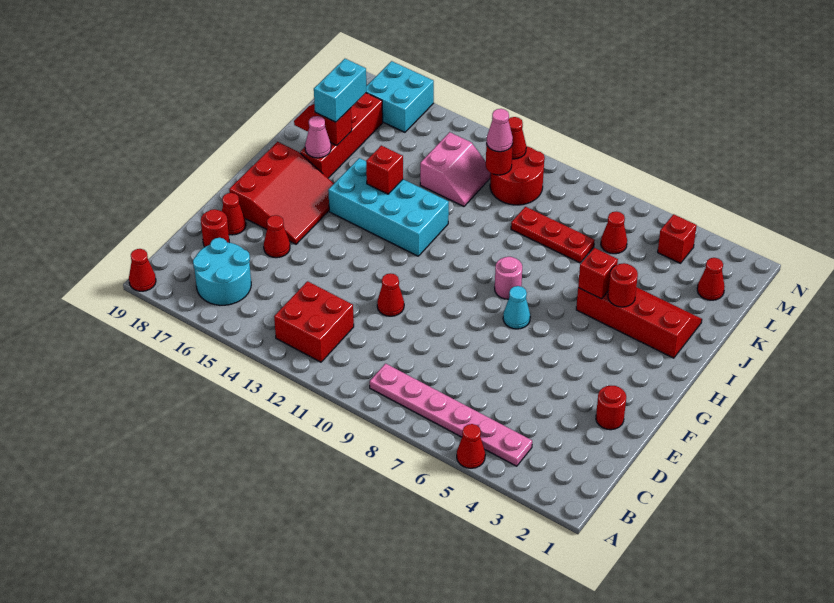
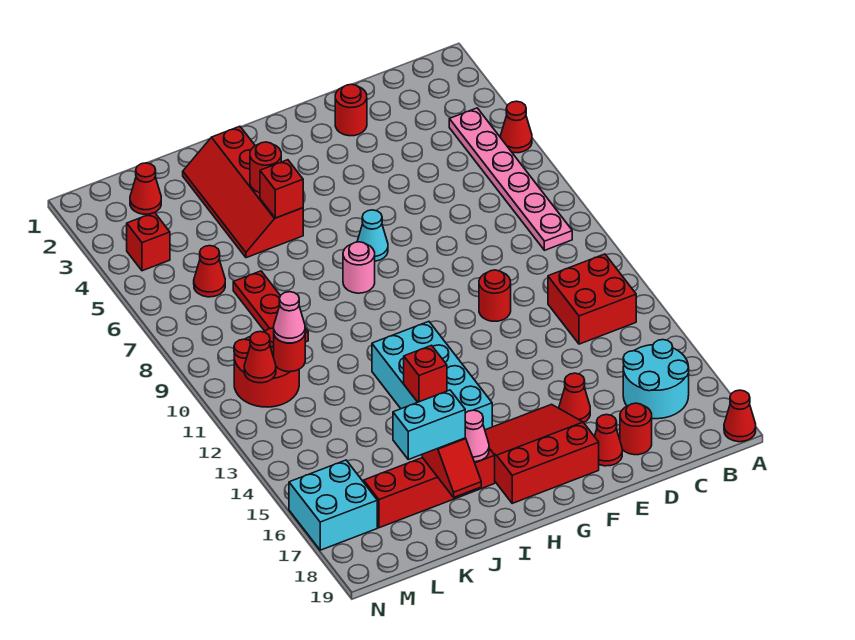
red cone E11 level 1 -> red round brick E11 level 1
pink slope K12:L13 level 1 top 13 -> none

